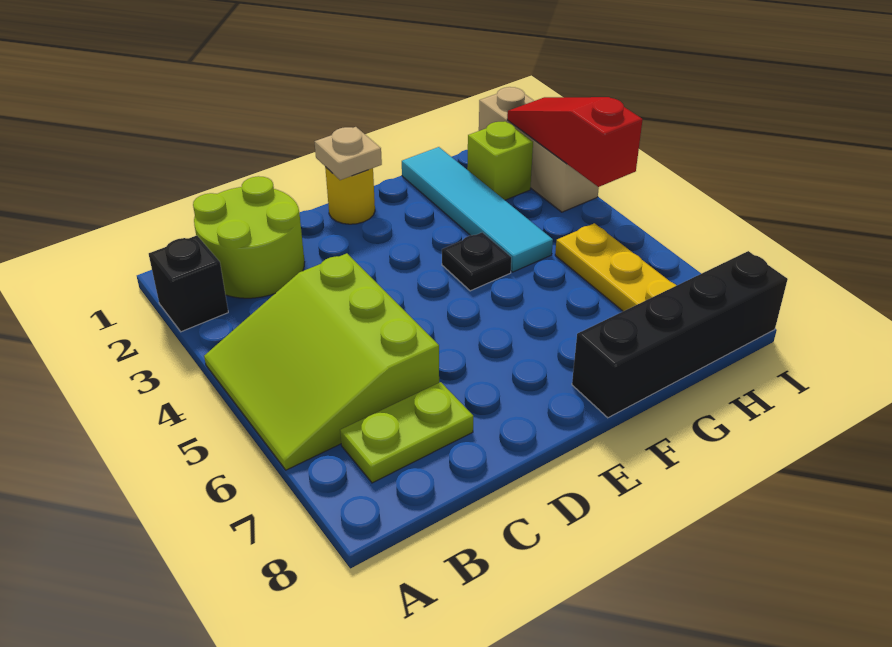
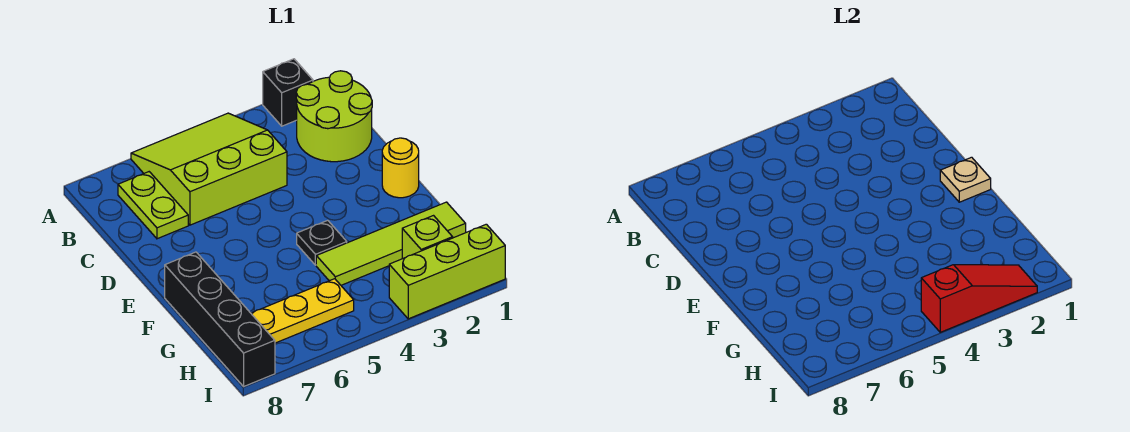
cyan tile G1:G4 level 1 -> lime tile G1:G4 level 1
tan brick I1:I3 level 1 -> lime brick I1:I3 level 1

